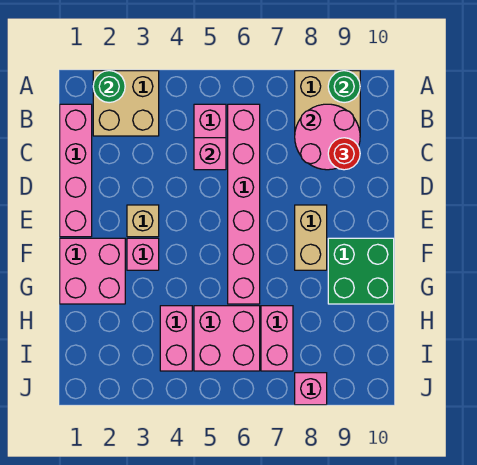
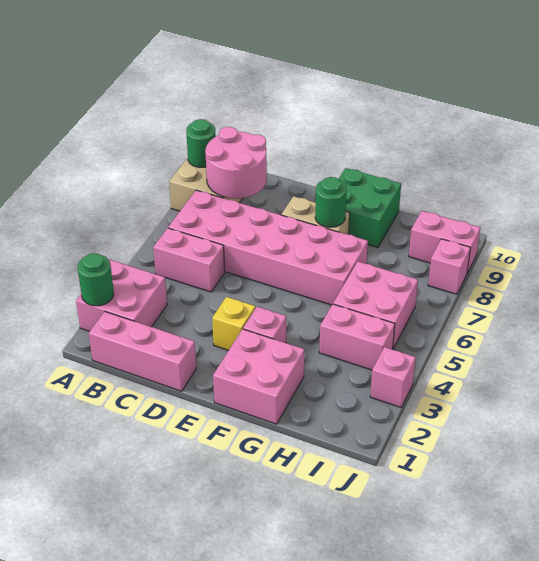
tan brick A2:B3 level 1 -> pink brick A2:B3 level 1
pink brick B1:E1 level 1 -> pink brick B1:D1 level 1
pink brick B6:G6 level 1 -> pink brick B6:G7 level 1
pink brick C5 level 2 -> pink brick J3 level 1
red round brick C9 level 3 -> none
tan brick E3 level 1 -> yellow brick E3 level 1
none -> green round brick F8 level 2
pink brick H7:I7 level 1 -> pink brick I9:J9 level 1

